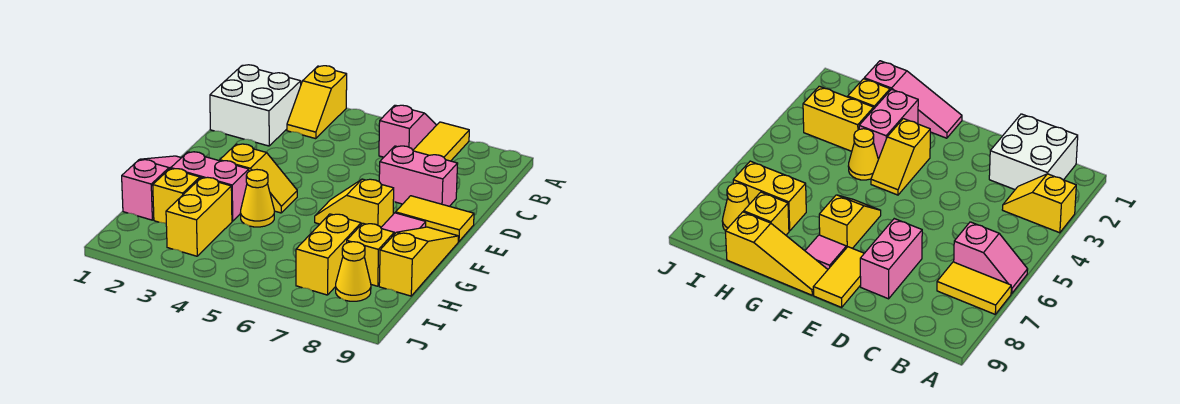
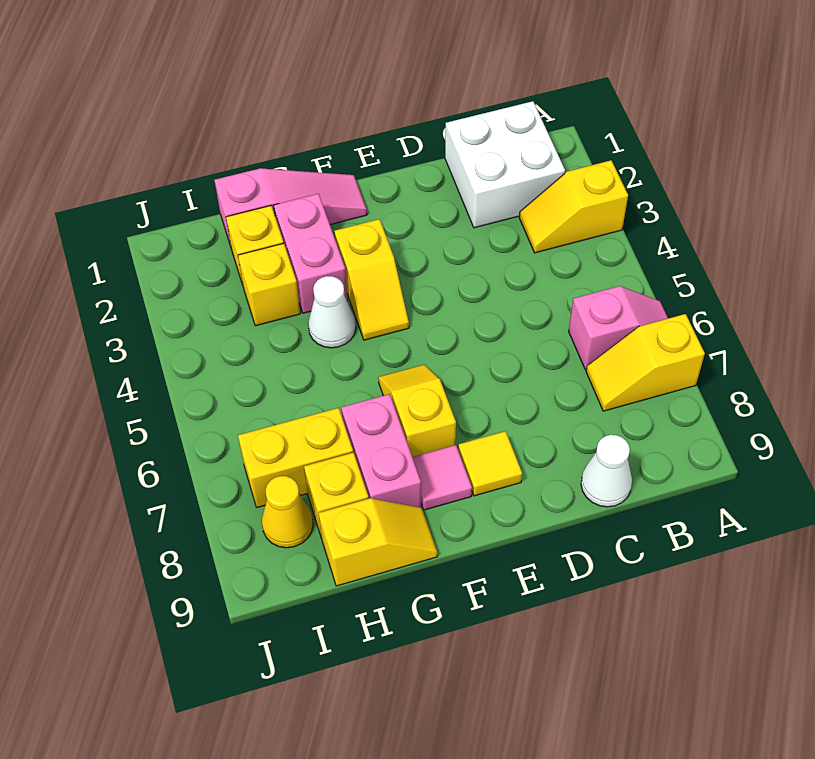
yellow tile A7:B7 level 1 -> yellow slope A7:B7 level 1 top A
none -> white cone C9 level 1
pink brick D7:D8 level 1 -> pink brick G7:G8 level 1
yellow tile E8:E9 level 1 -> yellow tile E8 level 1
yellow slope F9:H9 level 1 top H -> yellow slope G9:H9 level 1 top H
yellow cone G4 level 1 -> white cone G4 level 1
yellow brick H3:I3 level 1 -> yellow brick H3 level 1

